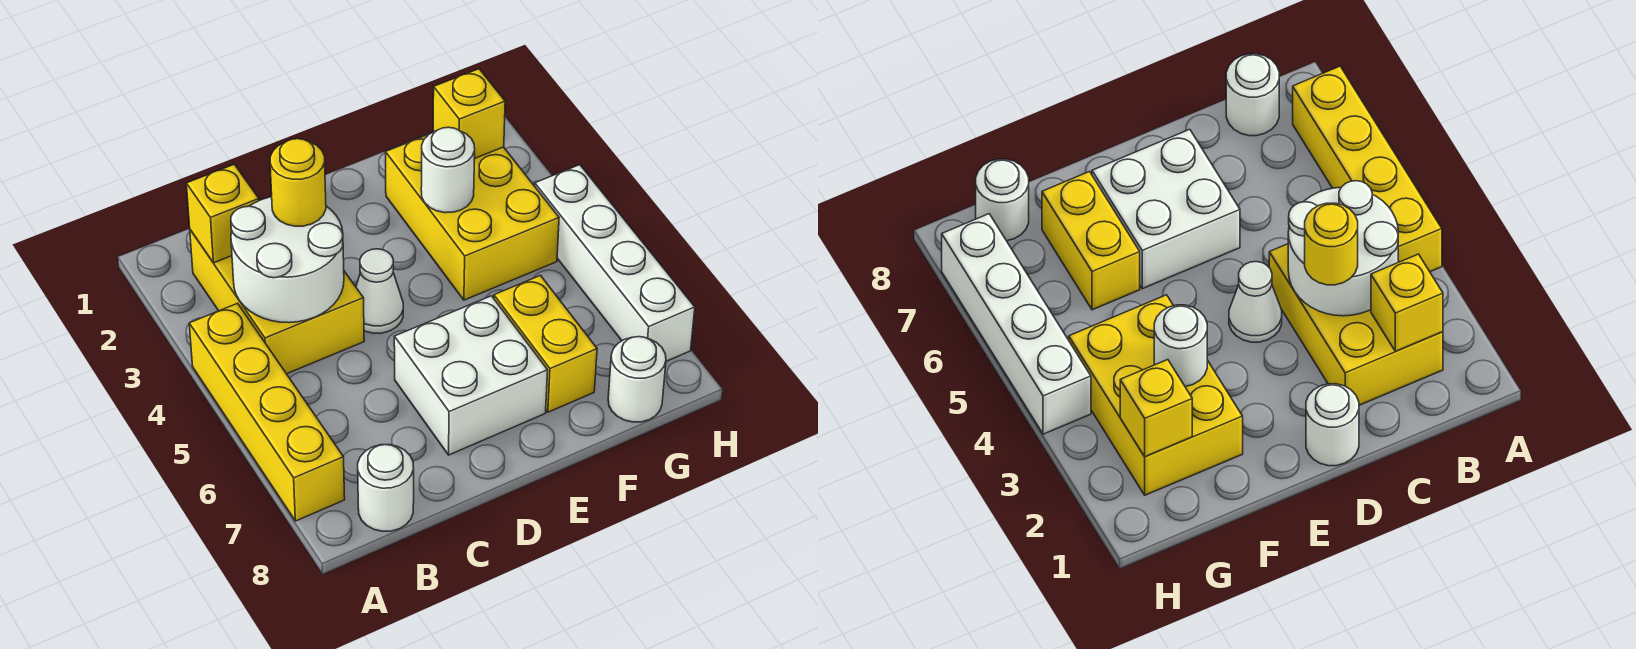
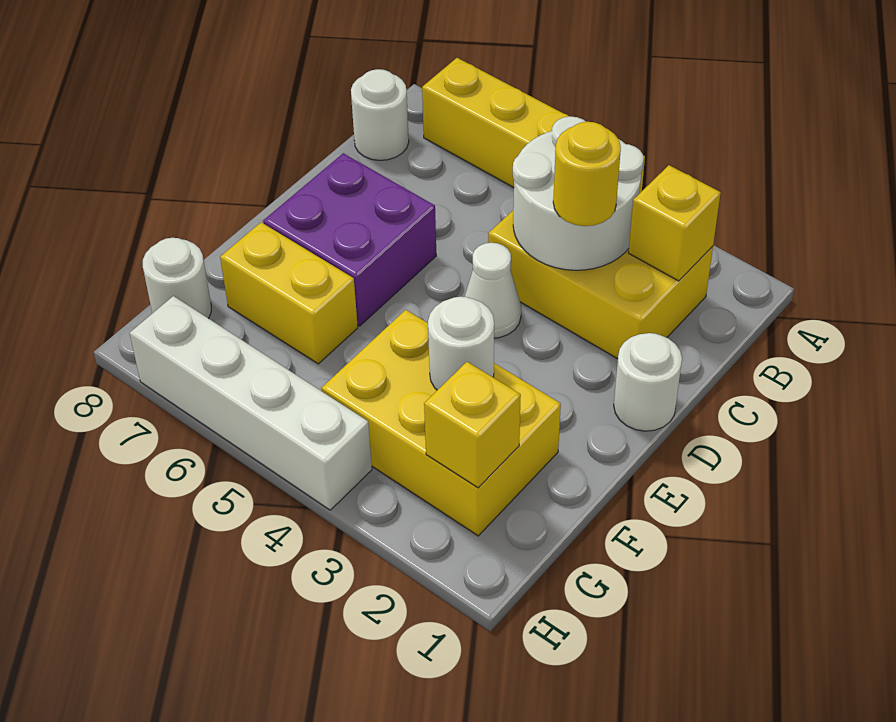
white brick D6:E7 level 1 -> purple brick D6:E7 level 1

